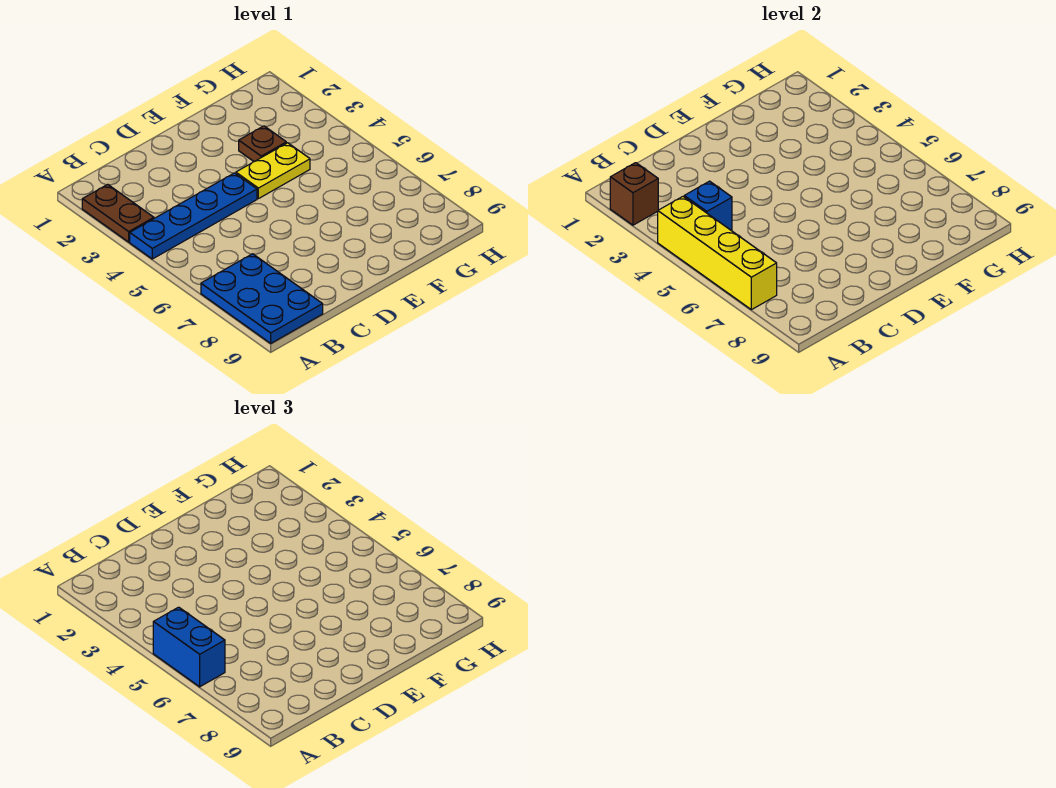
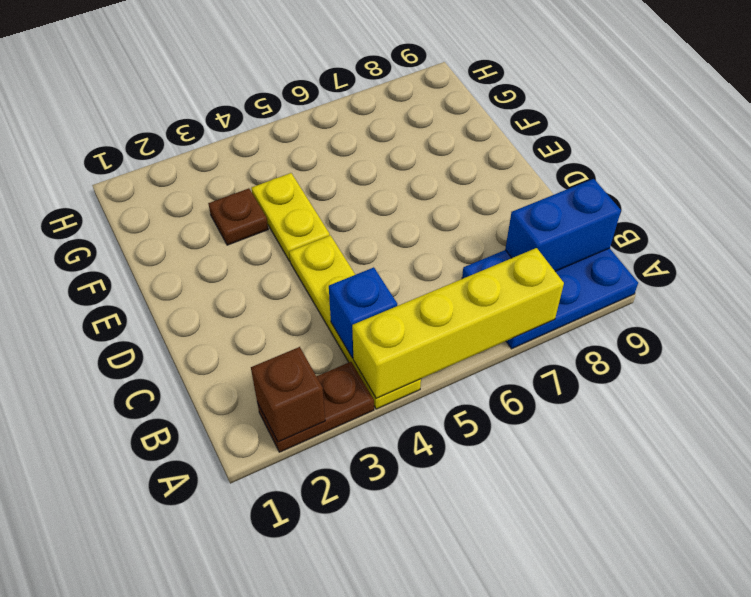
blue plate A4:D4 level 1 -> yellow plate A4:D4 level 1
blue brick A5:A6 level 3 -> blue brick B8:B9 level 2

